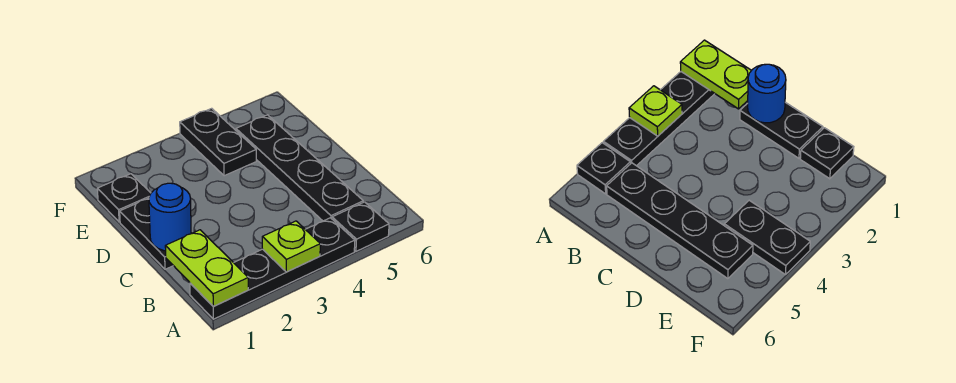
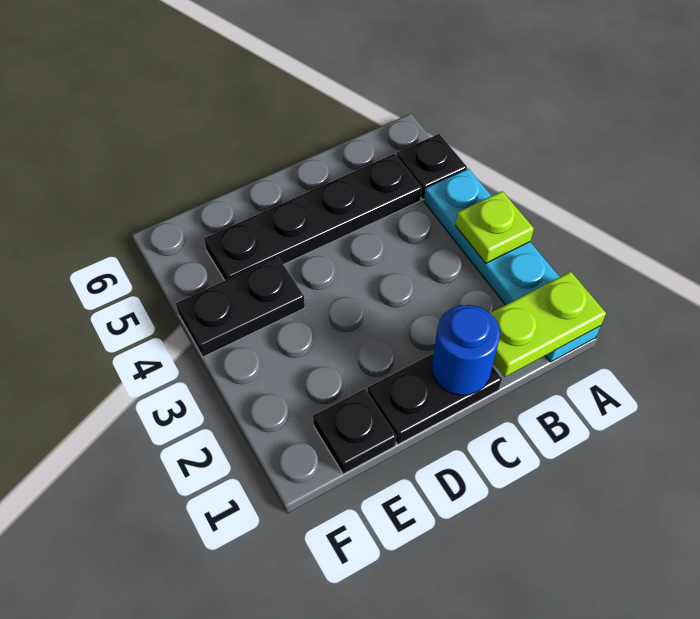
black plate A1:A4 level 1 -> cyan plate A1:A4 level 1

